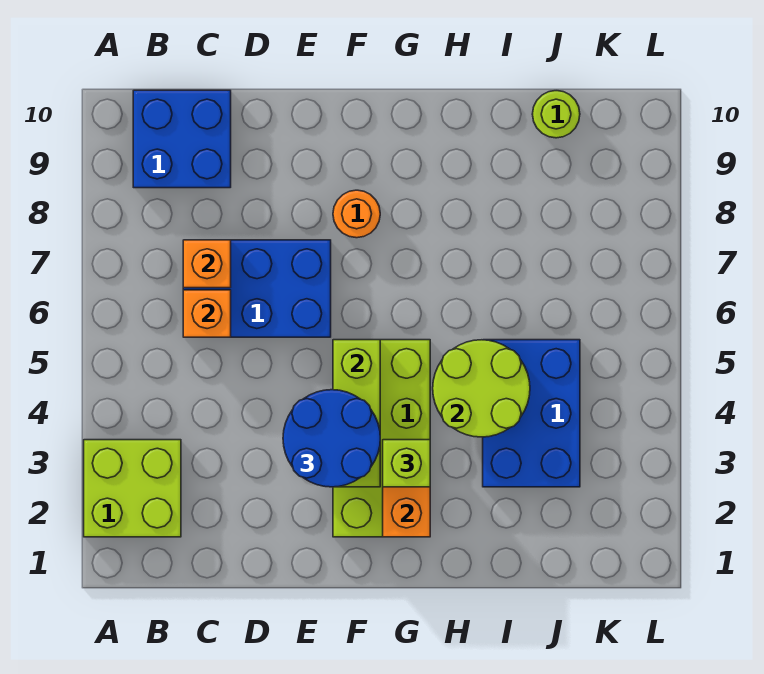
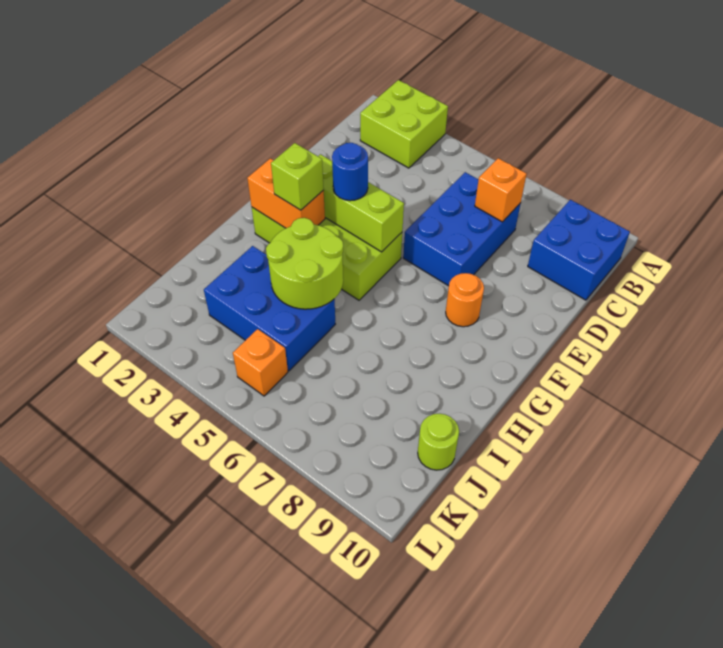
orange brick C6 level 2 -> orange brick K5 level 1
blue round brick E3:F4 level 3 -> blue round brick F4 level 3

